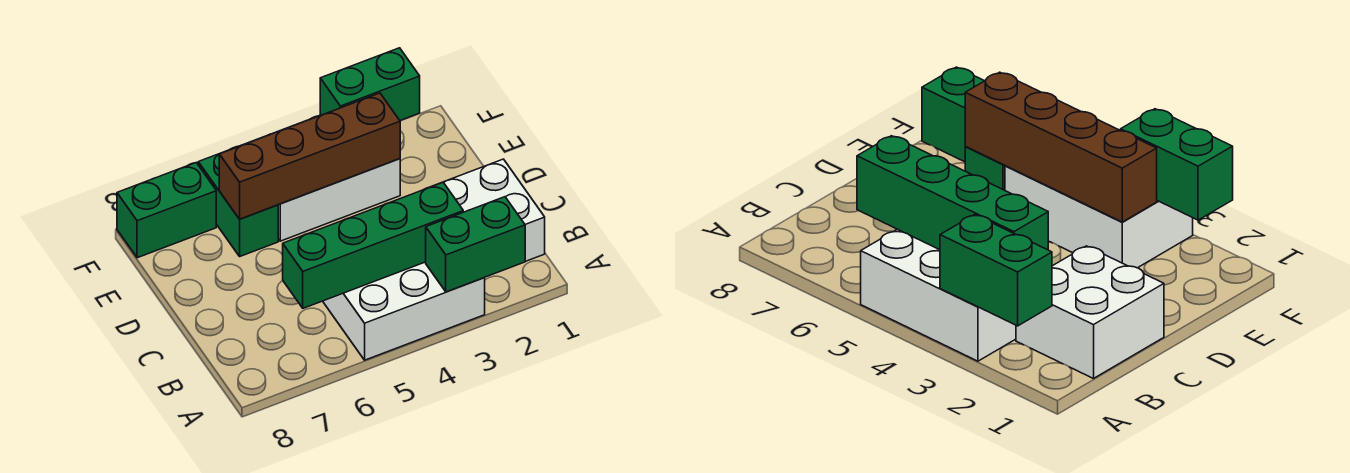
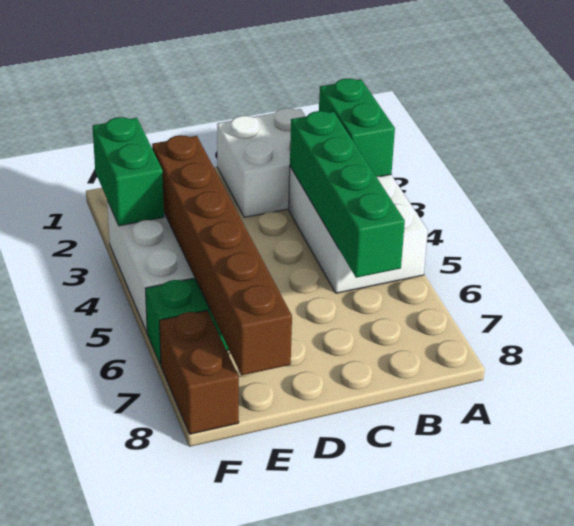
brown brick E3:E6 level 2 -> brown brick E3:E8 level 2
green brick F7:F8 level 1 -> brown brick F7:F8 level 1

